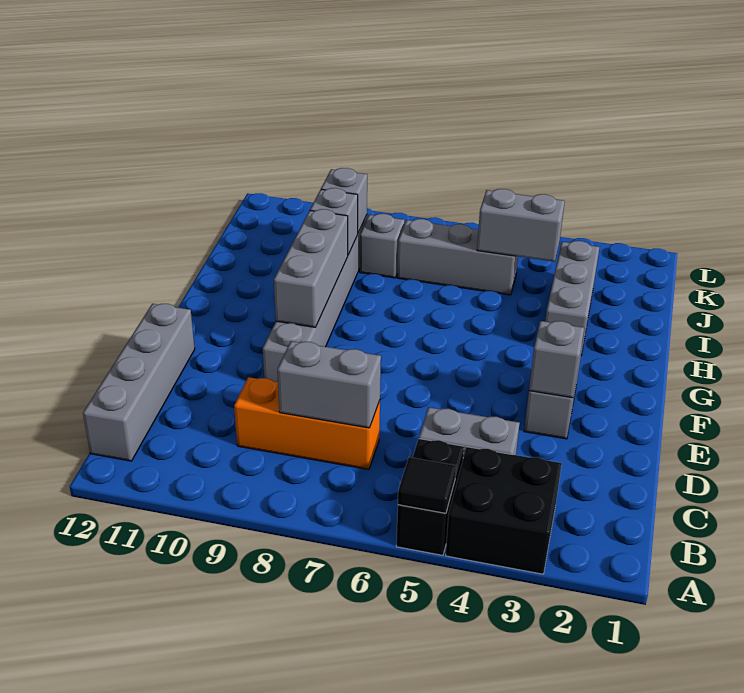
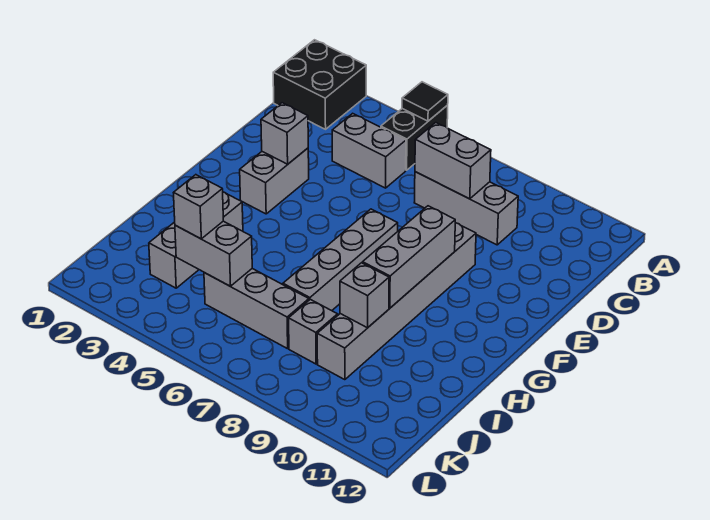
black brick A3:B4 level 1 -> black brick A1:B2 level 1
grey brick B12:E12 level 1 -> grey brick F7:I7 level 1
orange brick C7:C9 level 1 -> grey brick C7:C9 level 1
grey brick J9 level 2 -> grey brick J4 level 3

